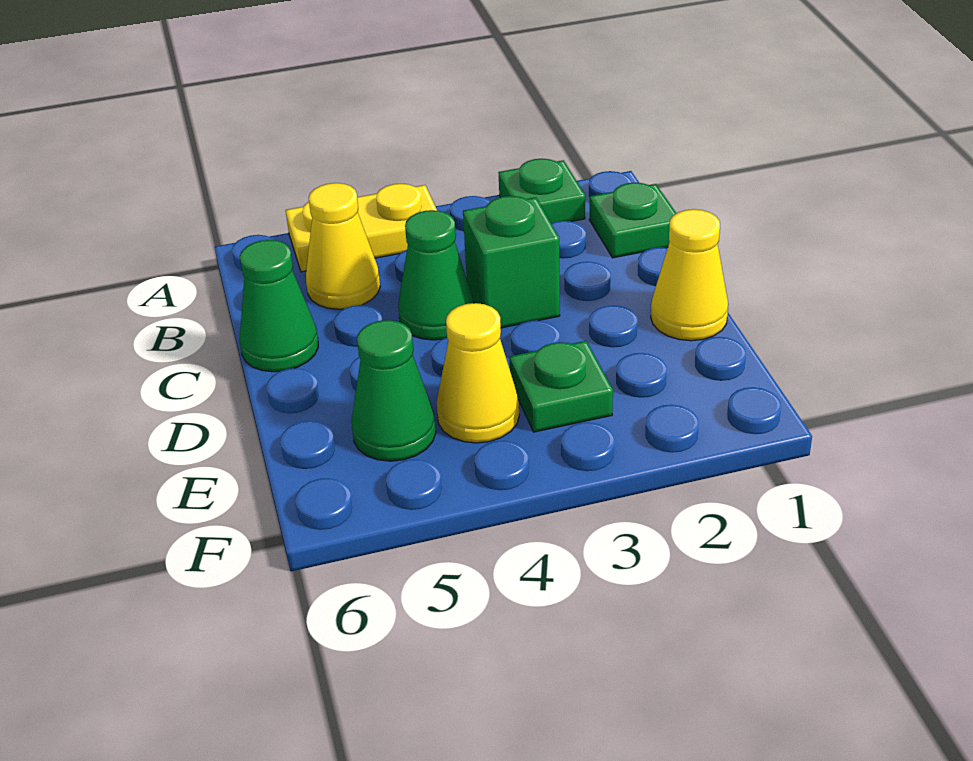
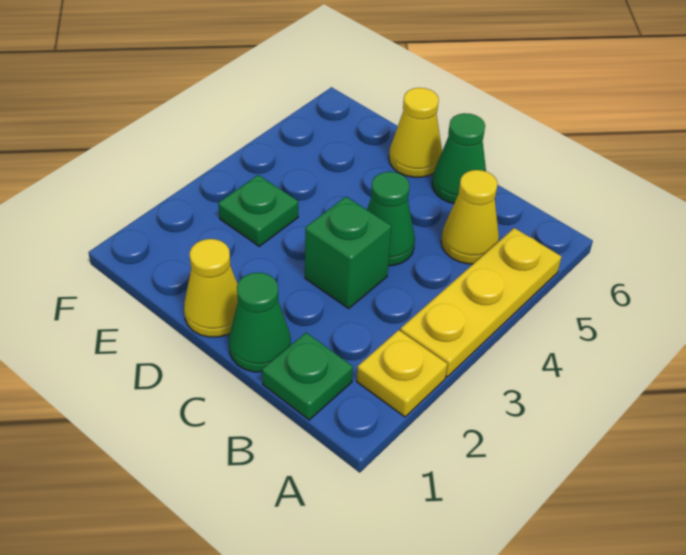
green plate A2 level 1 -> yellow plate A2 level 1
yellow plate A4:A5 level 1 -> yellow plate A3:A5 level 1
yellow cone E4 level 1 -> yellow cone D6 level 1
green cone E5 level 1 -> green cone C1 level 1

